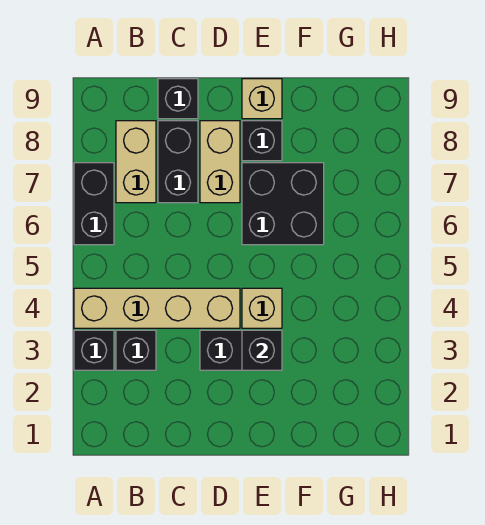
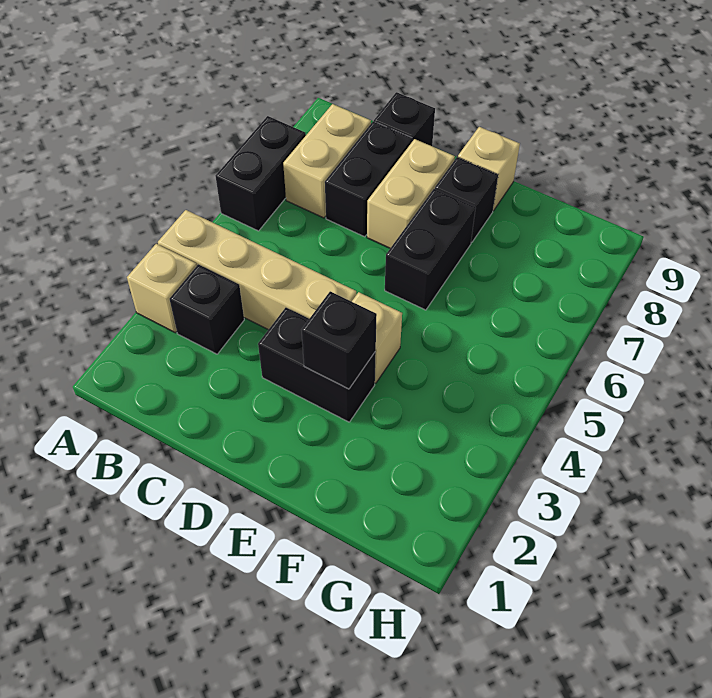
black brick A3 level 1 -> tan brick A3 level 1
black brick E6:F7 level 1 -> black brick E6:E7 level 1

